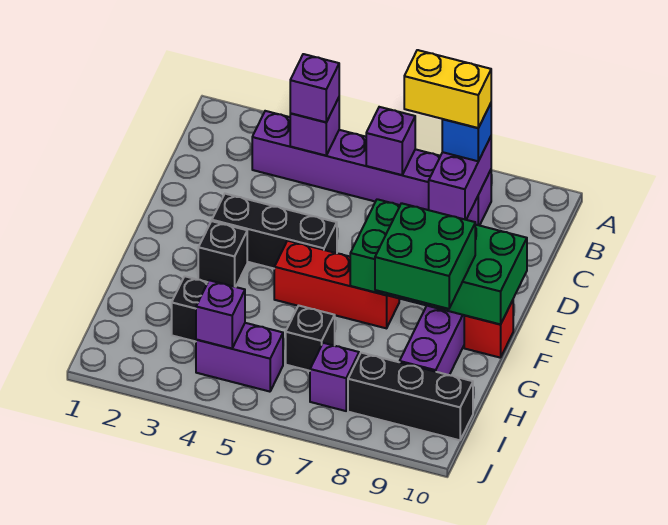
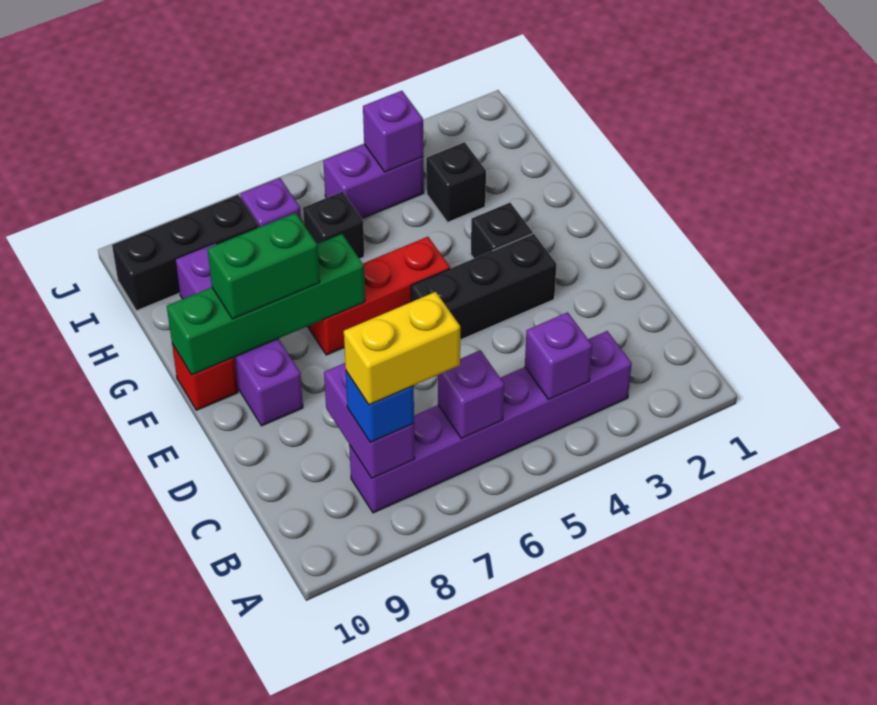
purple brick B4 level 3 -> none
green brick E7:F10 level 2 -> green brick F7:F10 level 2
green brick F8:G9 level 3 -> green brick F8:F9 level 3

